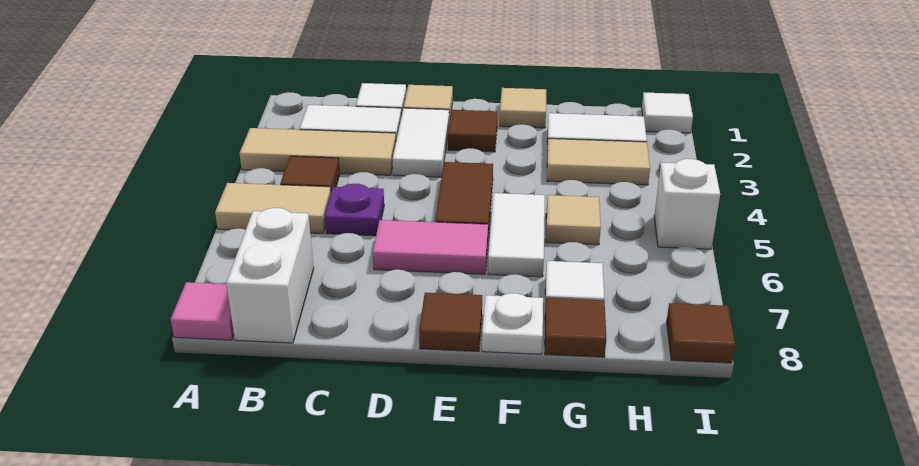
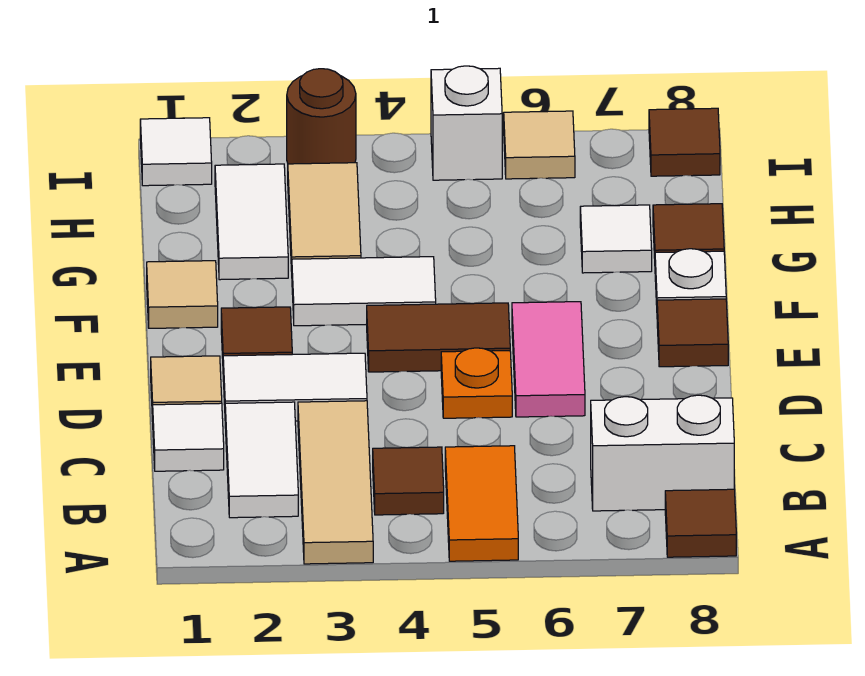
tan tile A5:B5 level 1 -> orange tile A5:B5 level 1
pink tile A8 level 1 -> brown tile A8 level 1
purple plate C5 level 1 -> none
none -> orange plate D5 level 1
white tile F5:F6 level 1 -> white tile F3:F4 level 1
tan tile G5 level 1 -> tan tile I6 level 1
none -> brown round brick I3 level 1

